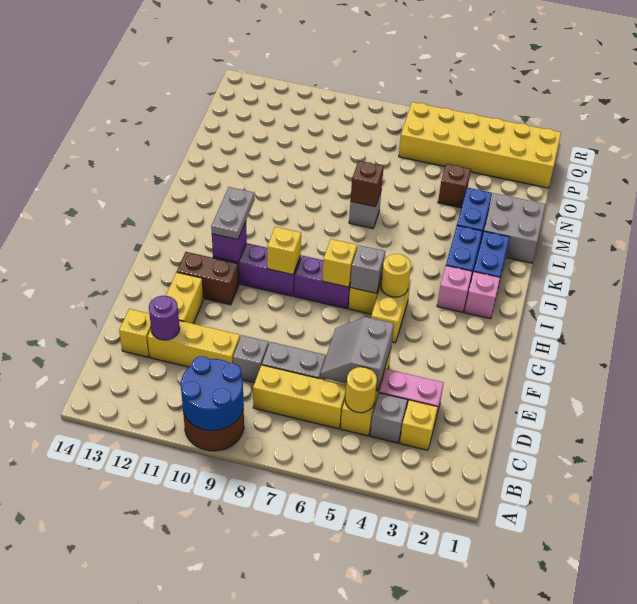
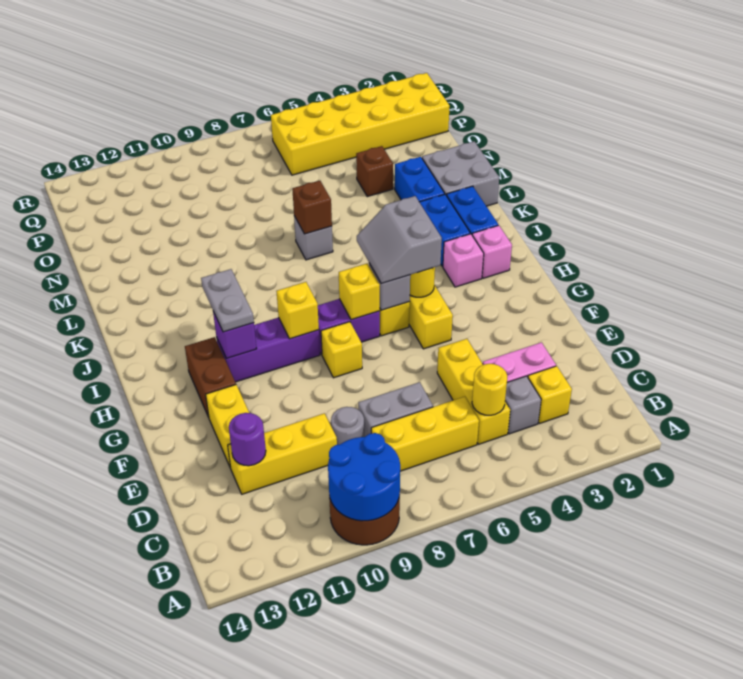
grey slope D5:E6 level 2 top 5 -> grey slope H5:I6 level 3 top 5
grey brick D9 level 1 -> grey round brick D9 level 1
yellow brick D13 level 1 -> yellow brick G8 level 1
brown brick G11:G12 level 1 -> brown brick G12:H12 level 1

